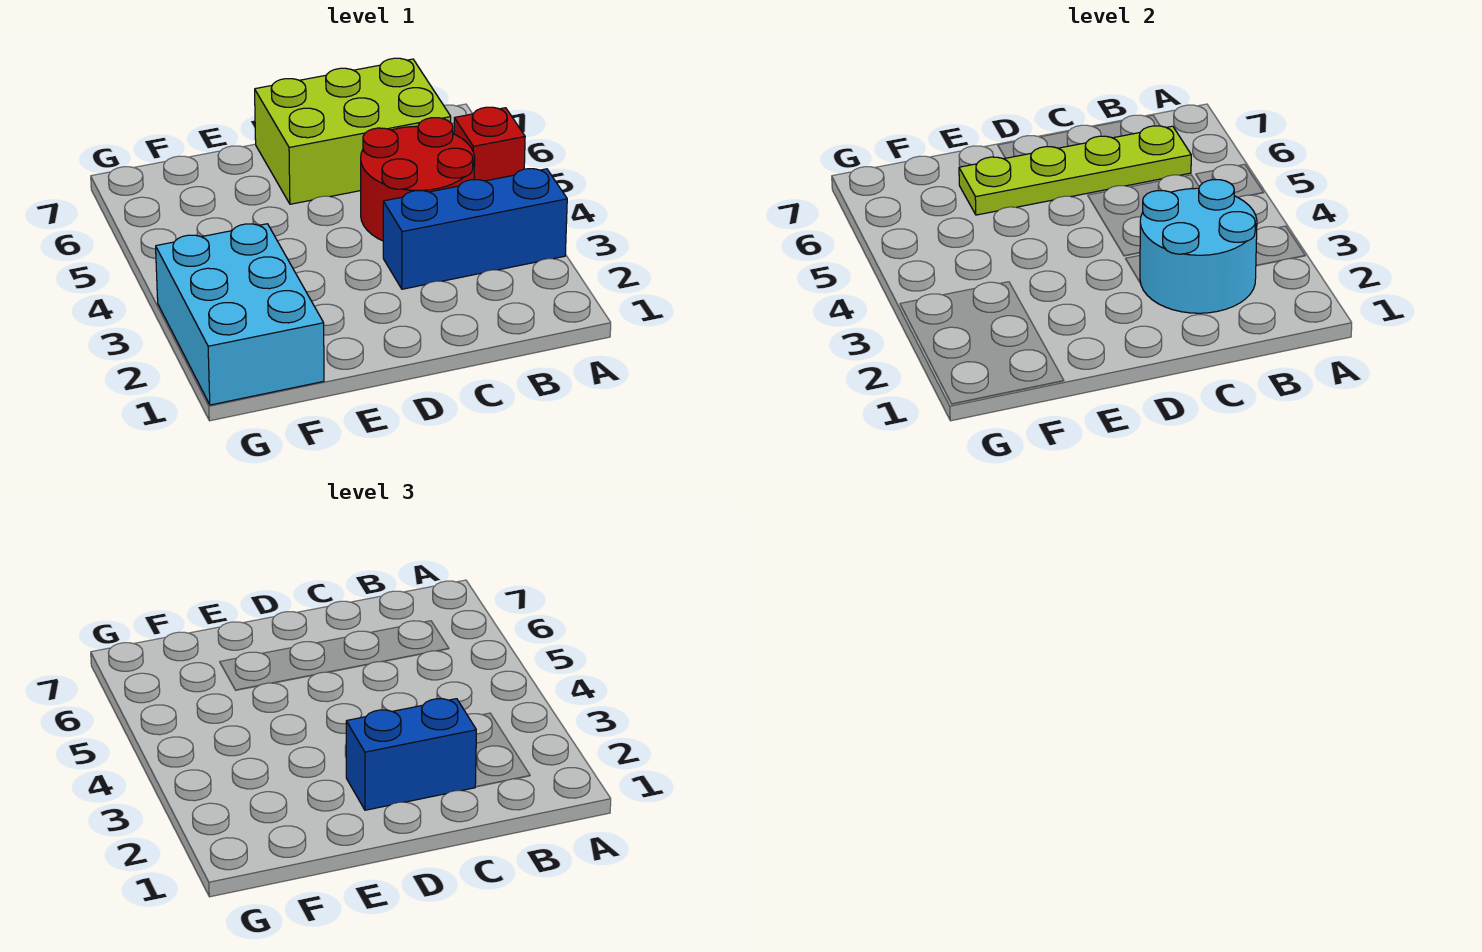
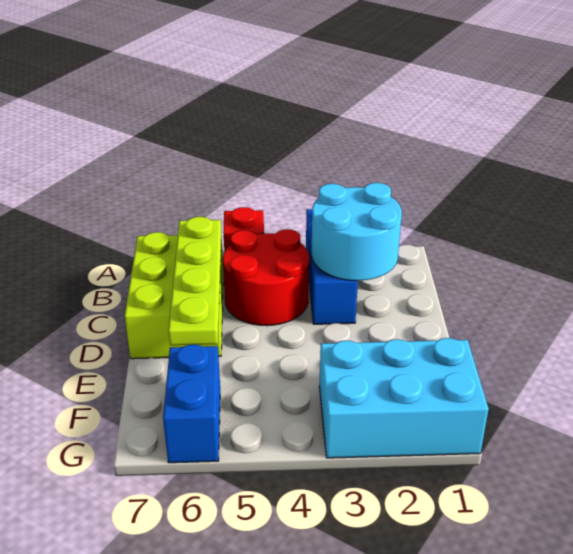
blue brick C2:D2 level 3 -> blue brick F6:G6 level 1

